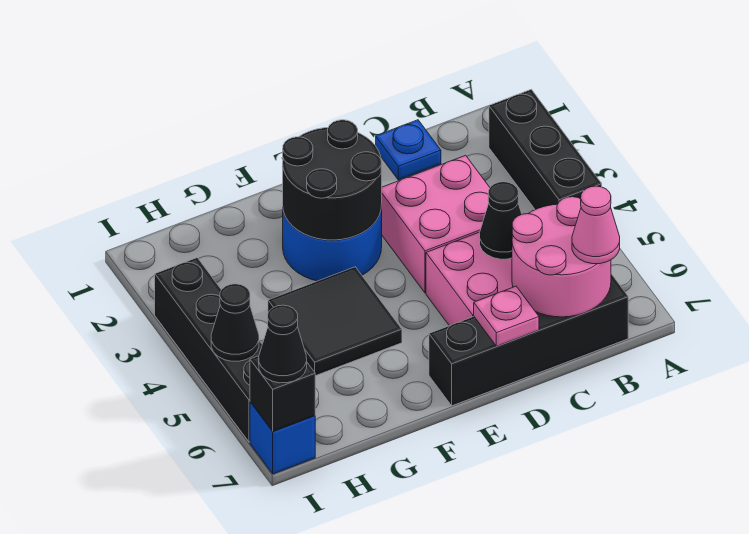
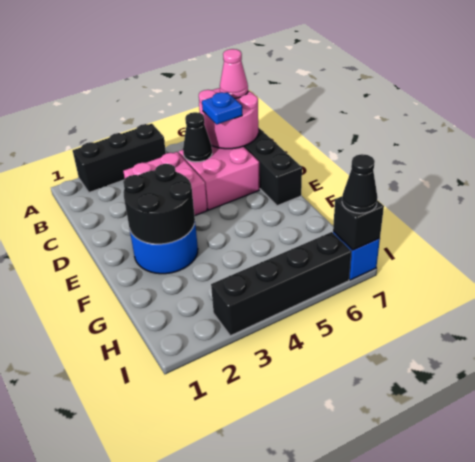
blue plate C1 level 1 -> blue plate C6 level 3
pink plate D7 level 2 -> none
black tile F4:G5 level 1 -> none
black cone I5 level 2 -> none

